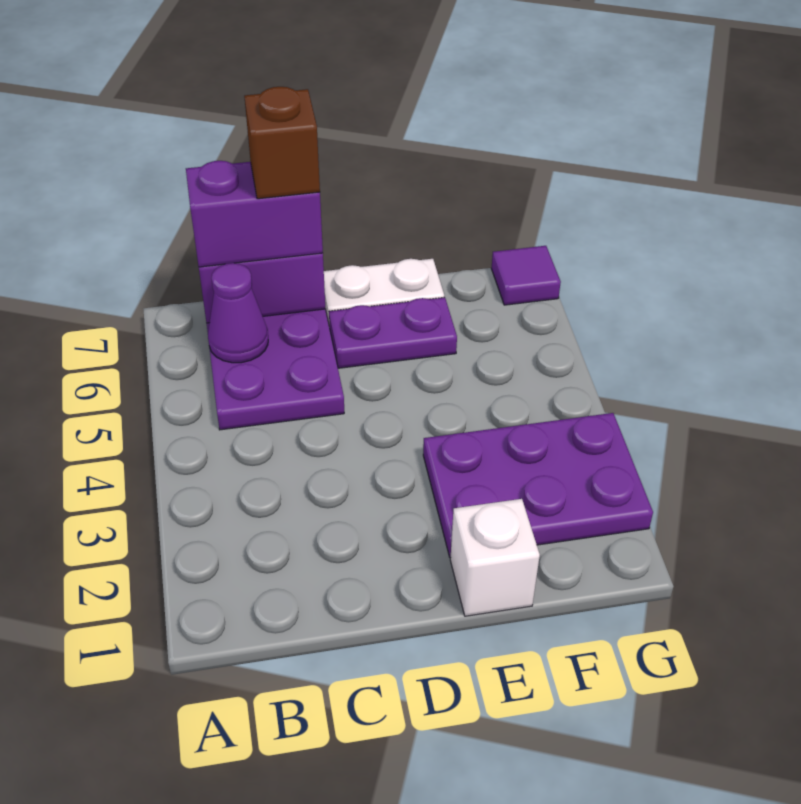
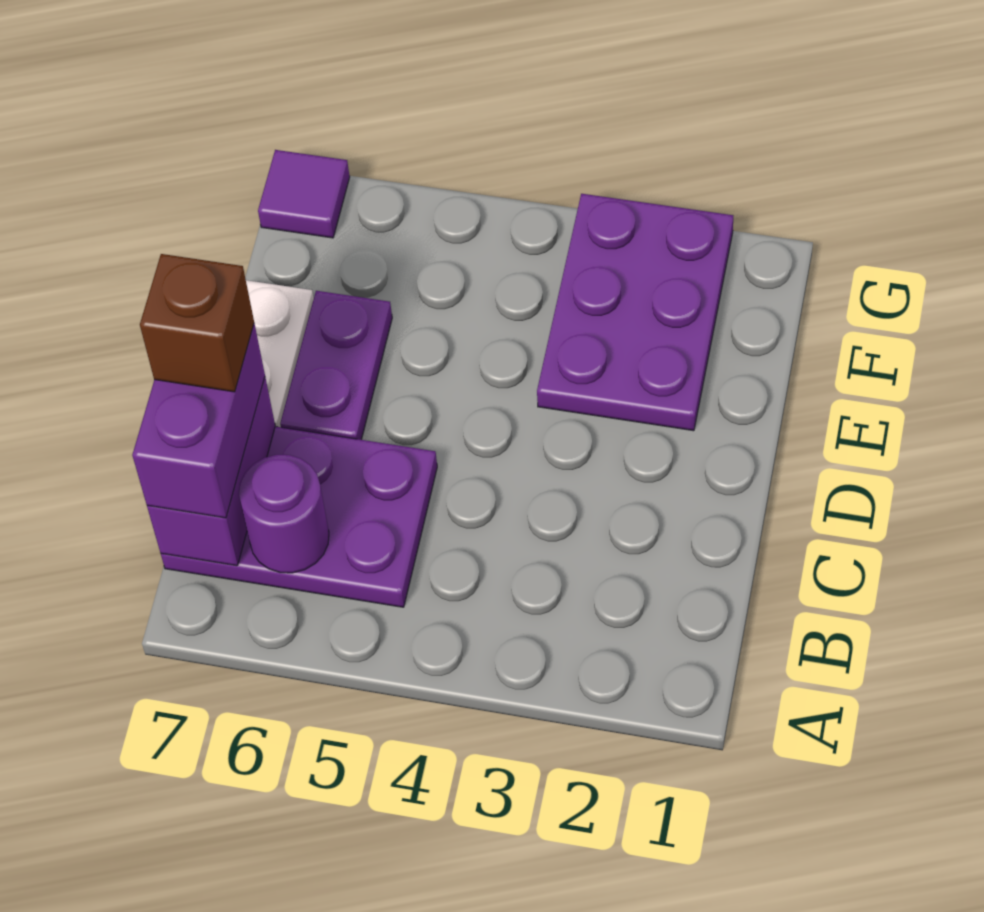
purple cone B6 level 2 -> purple round brick B6 level 2
white brick E1 level 1 -> none

